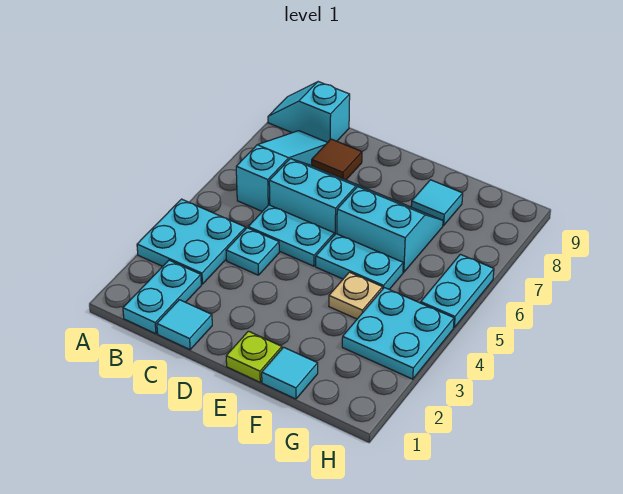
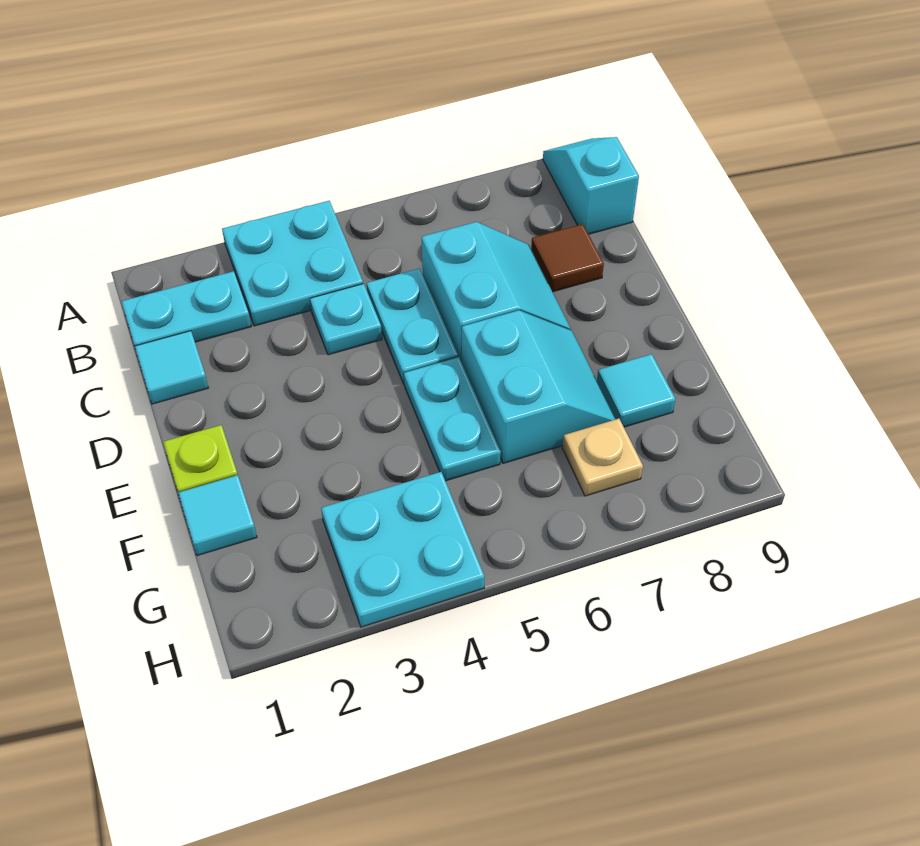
cyan slope B6:B8 level 1 top 6 -> none
tan plate F4 level 1 -> tan plate G7 level 1
cyan plate H5:H6 level 1 -> none

